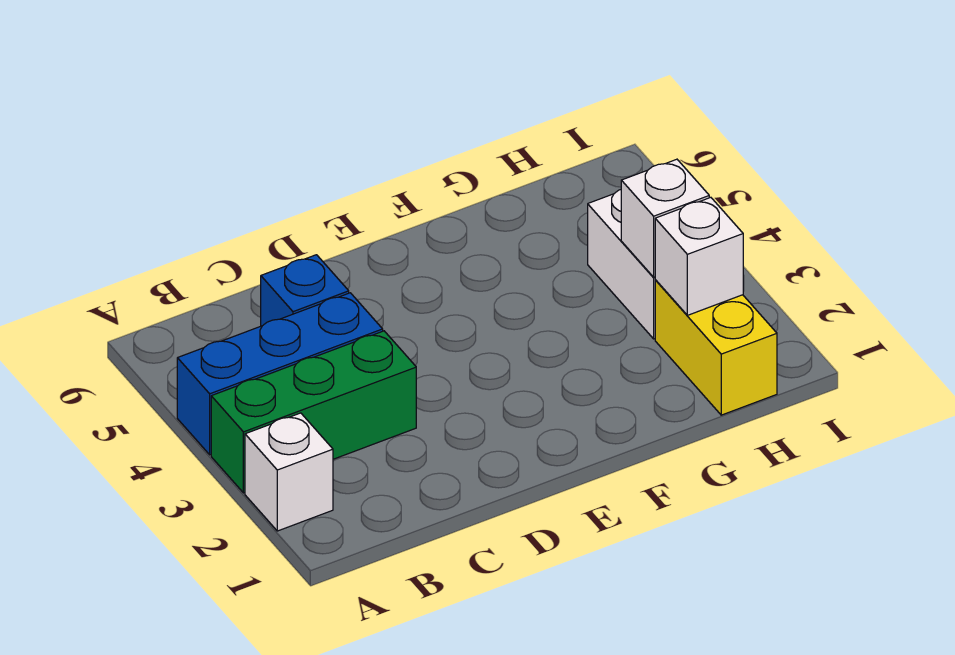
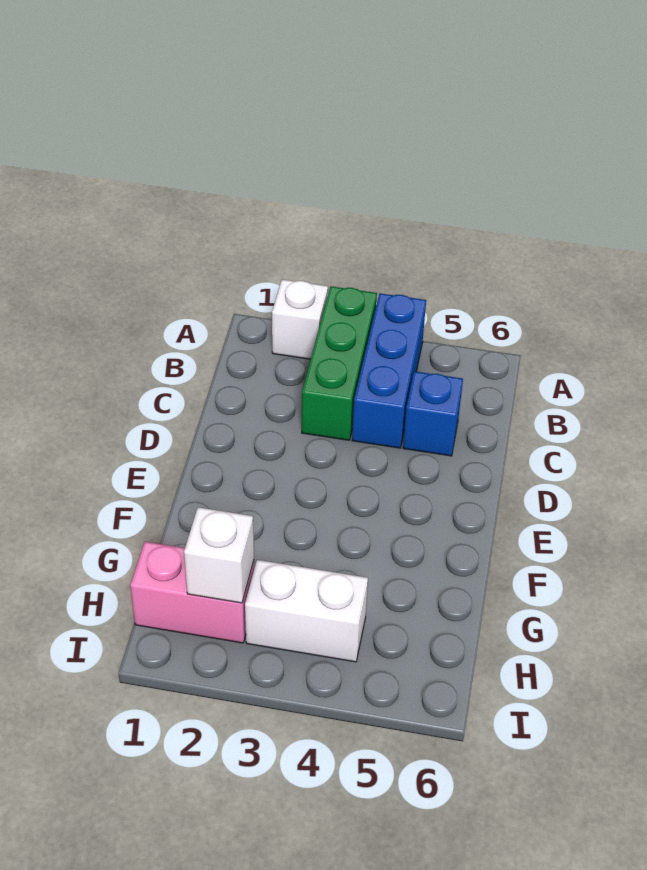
yellow brick H1:H2 level 1 -> pink brick H1:H2 level 1
white brick H3 level 2 -> none

